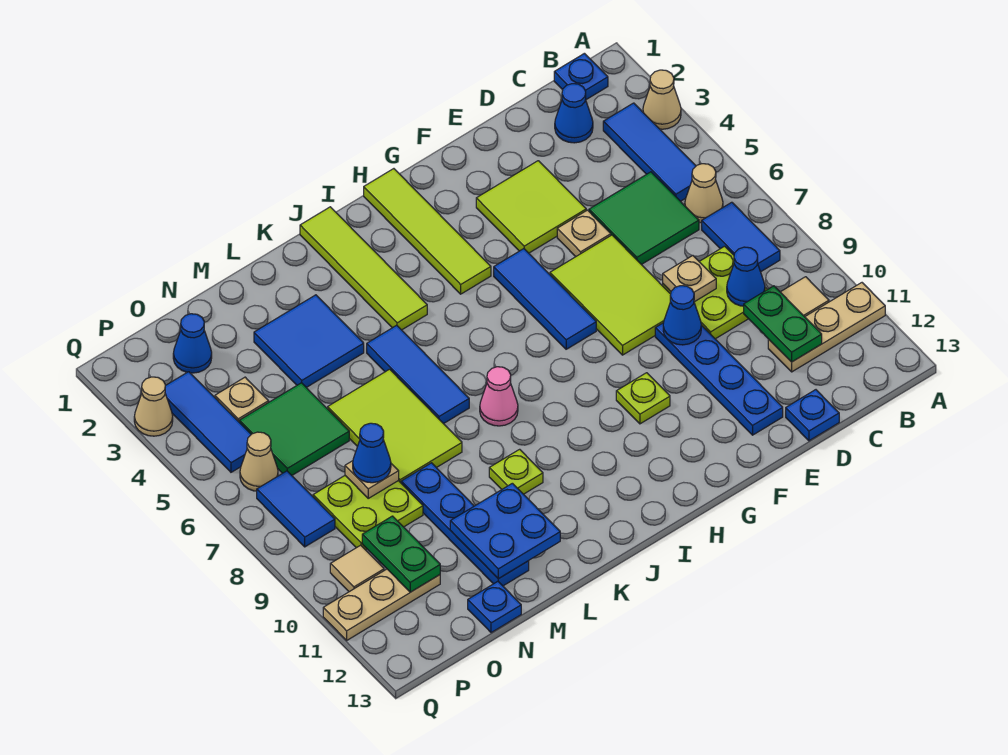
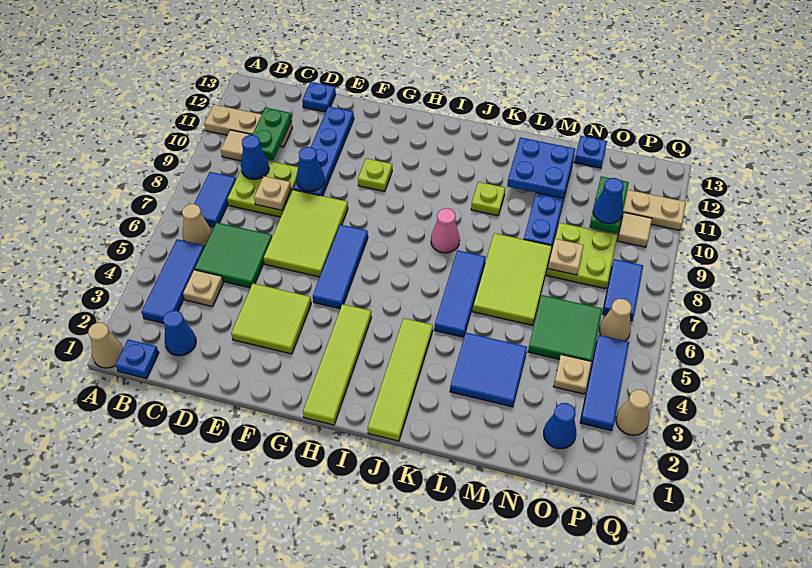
tan cone A3 level 1 -> tan cone A1 level 1
tan plate E5 level 1 -> tan plate C4 level 1
blue cone N8 level 3 -> blue cone O10 level 3

